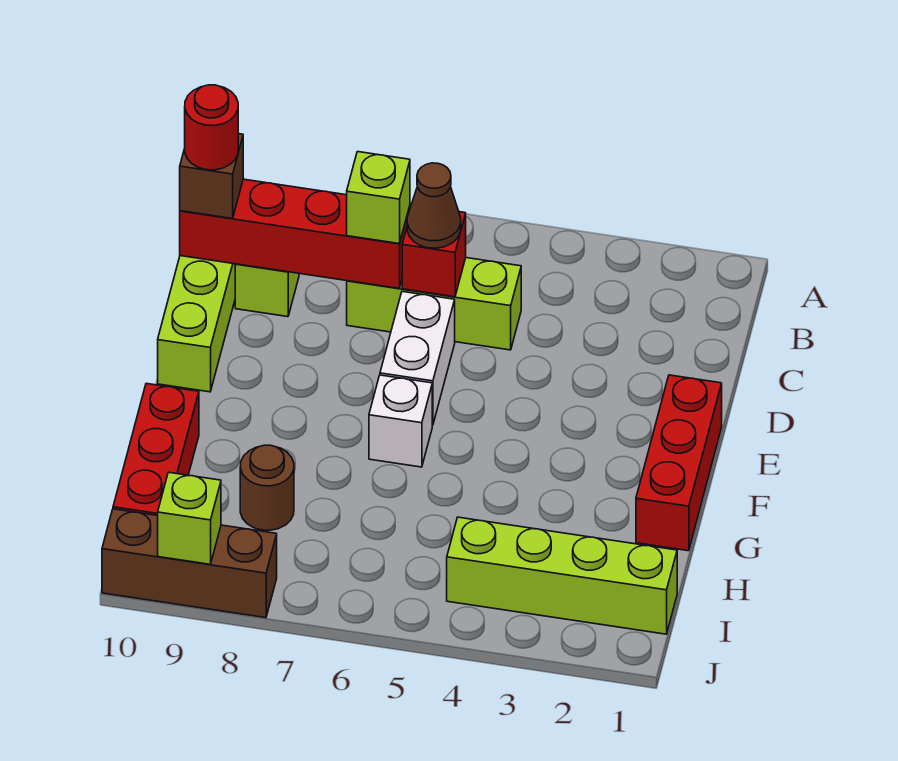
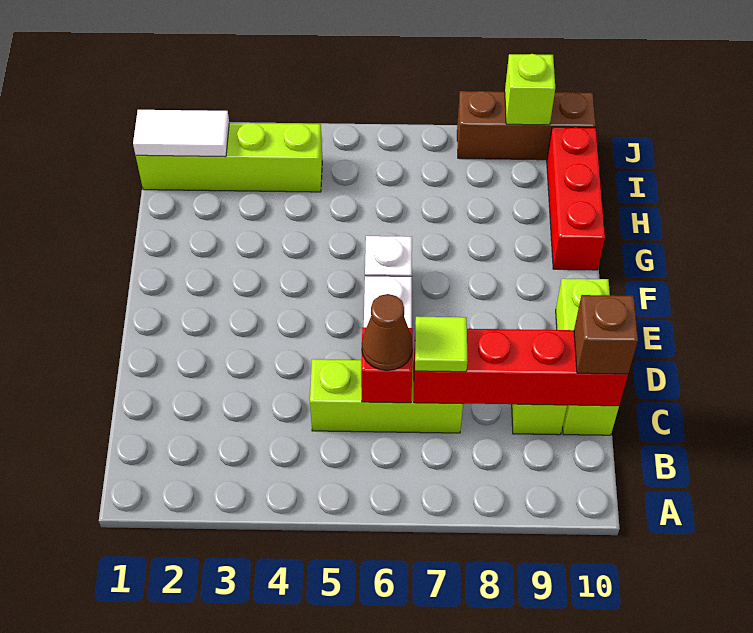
lime brick C7 level 3 -> lime tile C7 level 3
red round brick C10 level 4 -> none
red brick E1:G1 level 1 -> none
brown round brick H8 level 1 -> none
none -> white tile I1:I2 level 2

